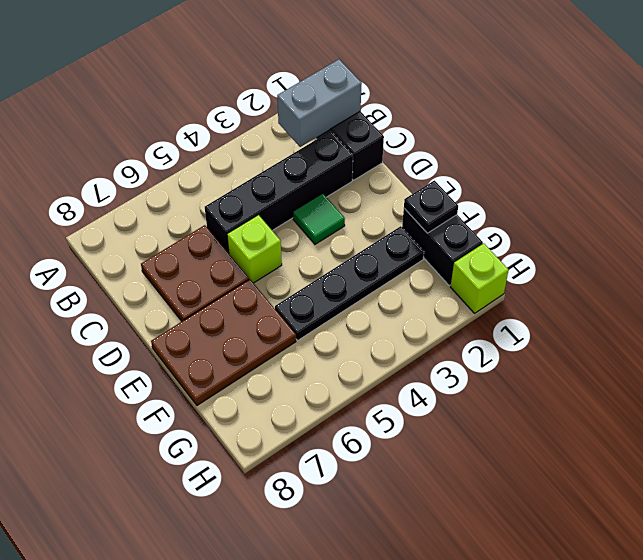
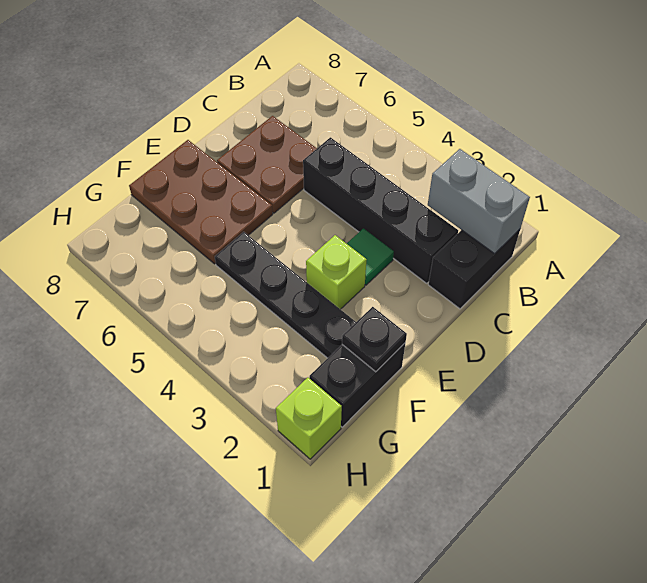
lime brick D5 level 1 -> lime brick E3 level 1

